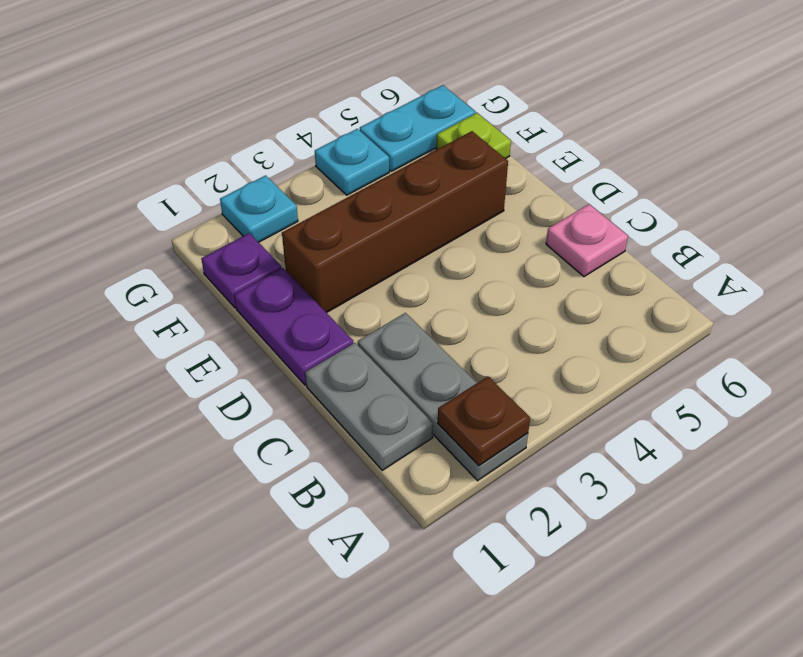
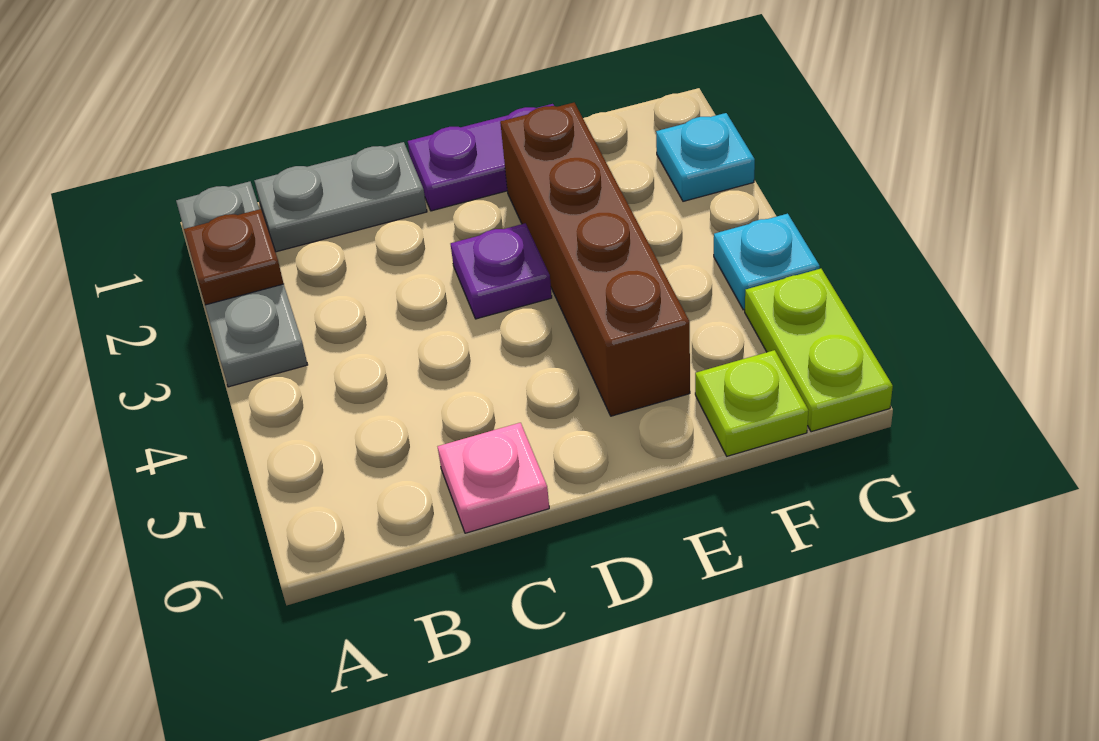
grey plate A2:C2 level 1 -> grey plate A1:A3 level 1
purple plate F1 level 1 -> purple plate D3 level 1
cyan plate G5:G6 level 1 -> lime plate G5:G6 level 1

